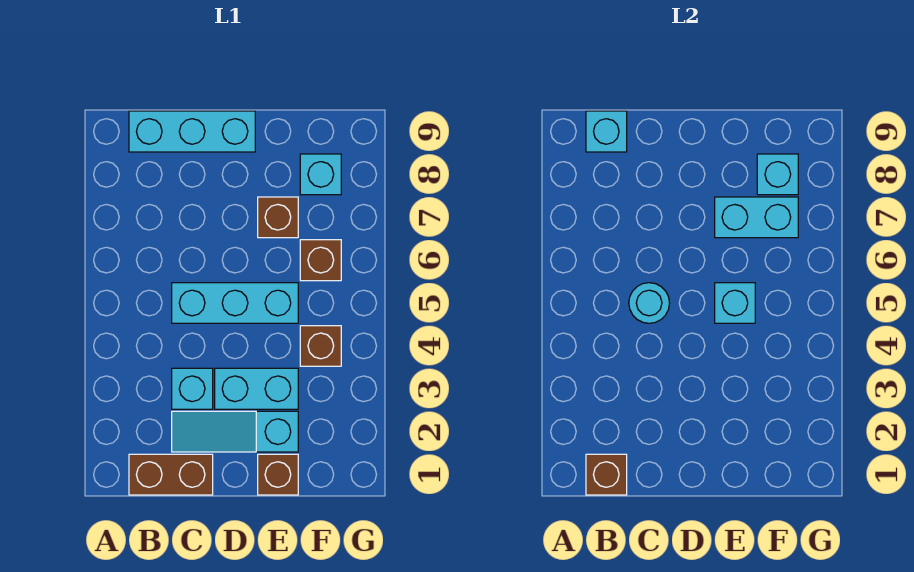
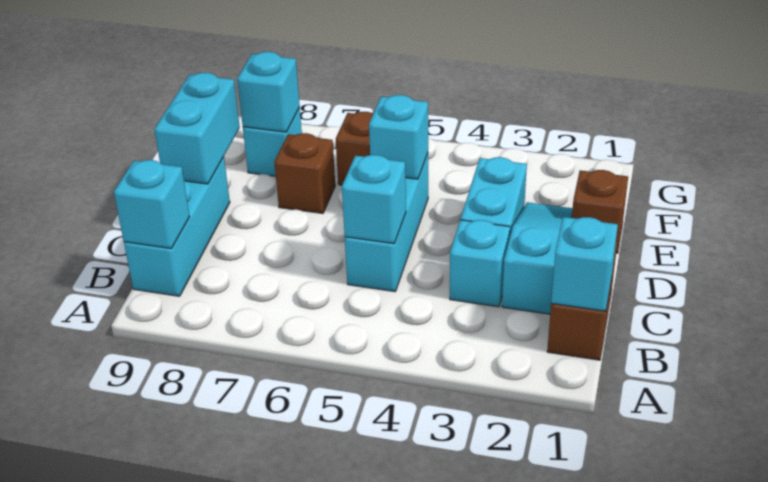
brown brick B1 level 2 -> cyan brick B1 level 2
cyan slope C2:E2 level 1 top E -> cyan slope C2:E2 level 1 top C
cyan round brick C5 level 2 -> cyan brick C5 level 2
cyan brick E7:F7 level 2 -> cyan brick D9:E9 level 2
brown brick F4 level 1 -> none

